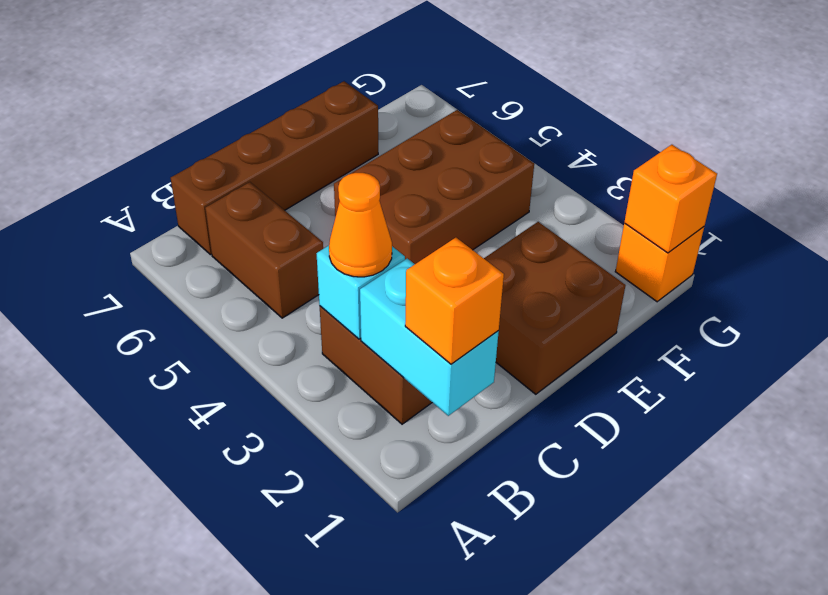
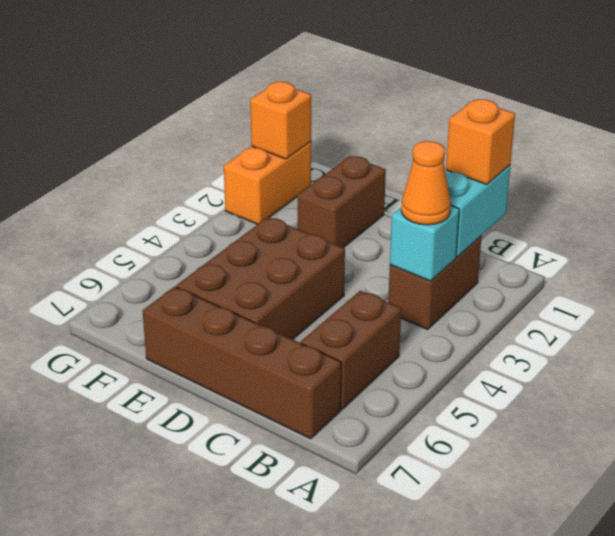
brown brick D1:E2 level 1 -> brown brick E1:E2 level 1
brown brick D4:F5 level 1 -> brown brick D4:E6 level 1
orange brick G1 level 1 -> orange brick G1:G2 level 1

